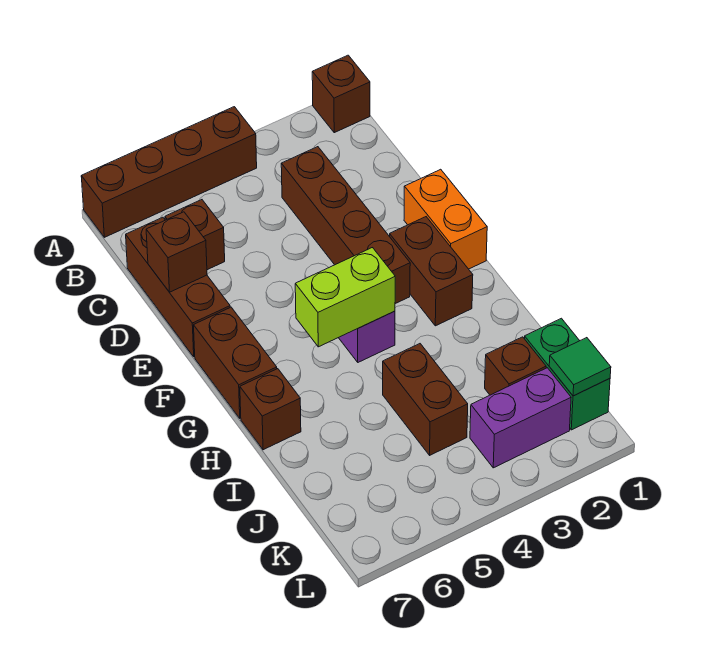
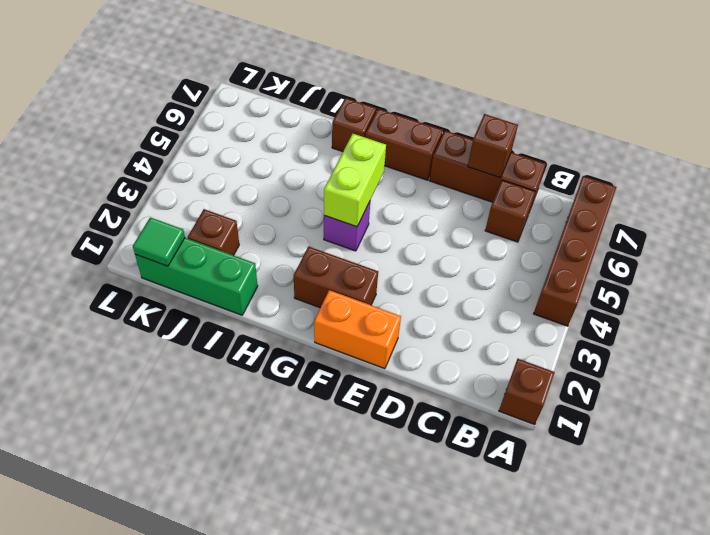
brown brick C3:F3 level 1 -> none
brown brick I4:J4 level 1 -> none
green brick J1:K1 level 1 -> green brick I1:K1 level 1
purple brick K2:K3 level 1 -> none

